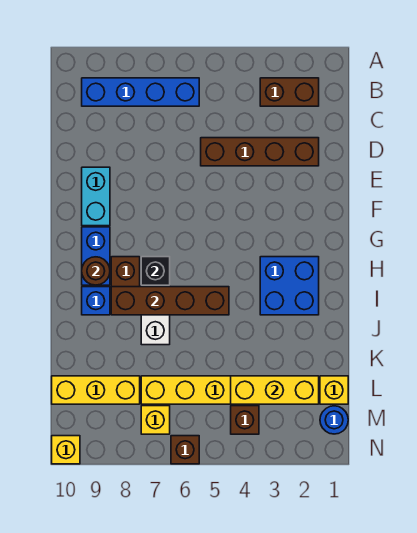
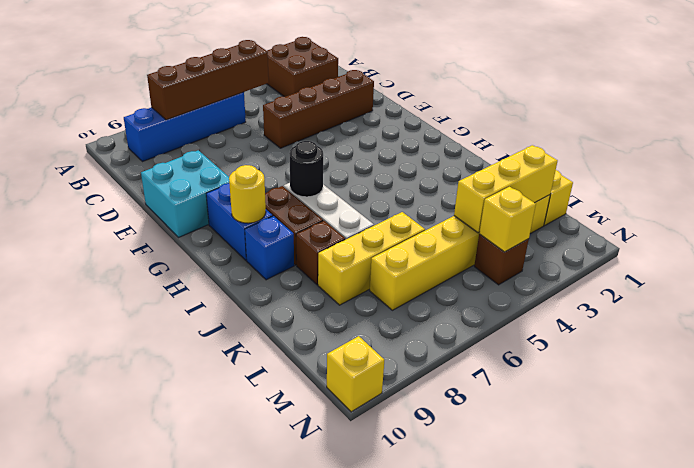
brown brick B2:B3 level 1 -> brown brick A2:B3 level 1
cyan brick E9:F9 level 1 -> cyan brick E9:F10 level 1
blue brick H2:I3 level 1 -> none
black brick H7 level 2 -> black round brick H7 level 2
brown round brick H9 level 2 -> yellow round brick H9 level 2
brown brick I5:I8 level 2 -> brown brick B5:B8 level 2
yellow brick L8:L10 level 1 -> yellow brick K6:K8 level 1
blue round brick M1 level 1 -> none
yellow brick M7 level 1 -> yellow brick M4 level 2
brown brick N6 level 1 -> brown brick J8 level 1

